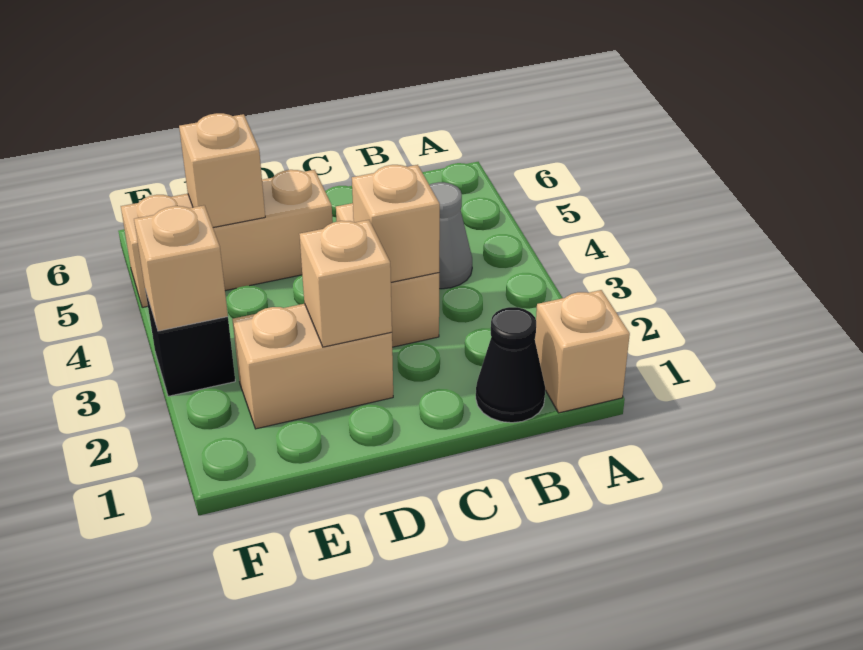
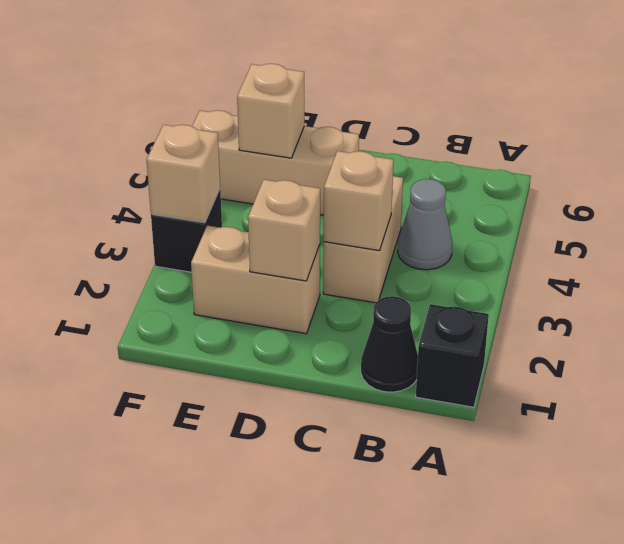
tan brick A1 level 1 -> black brick A1 level 1

